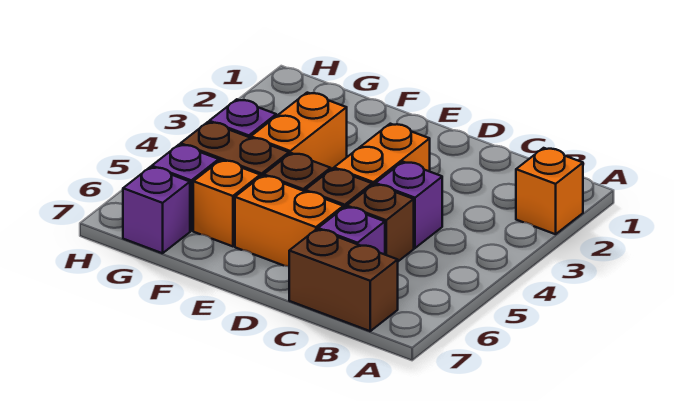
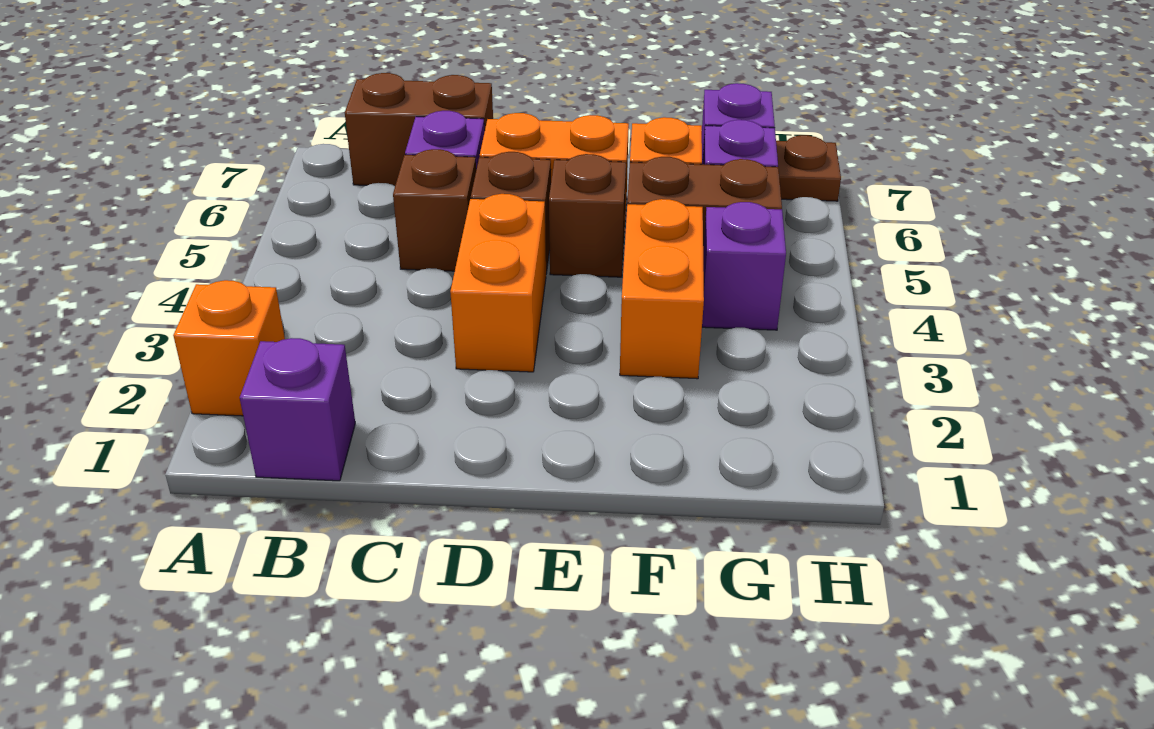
purple brick C4 level 1 -> purple brick B1 level 1
none -> brown plate H7 level 1

